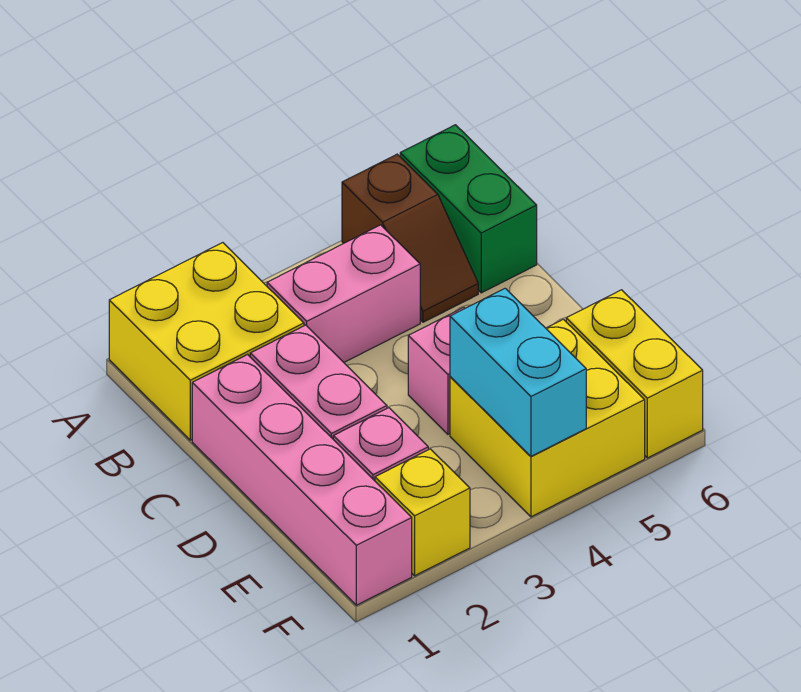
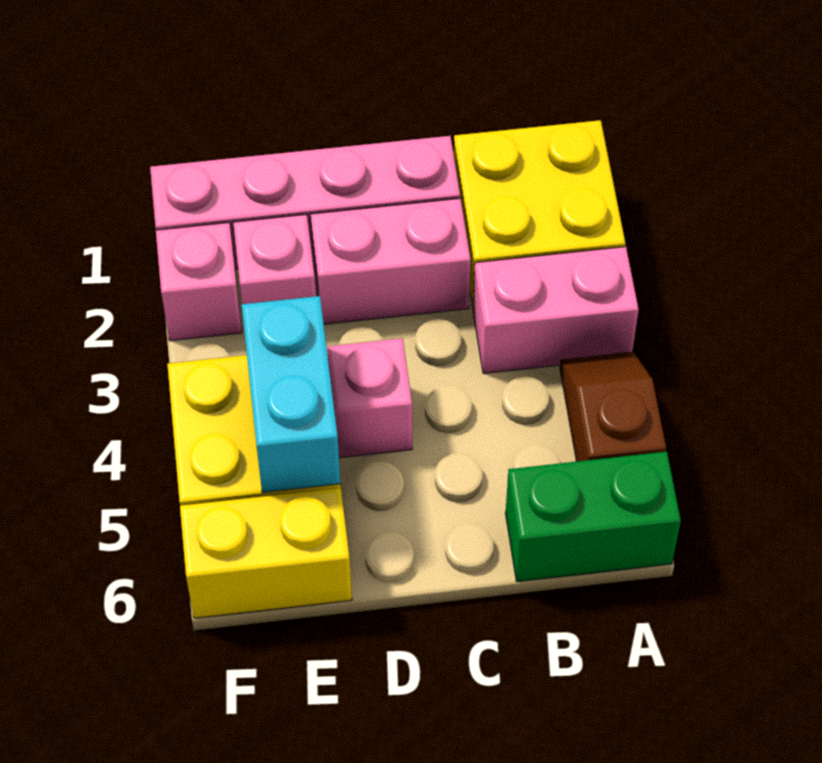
brown slope A5:B5 level 1 top A -> brown slope A4:A5 level 1 top 5
pink brick B3:B4 level 1 -> pink brick A3:B3 level 1
cyan brick E4:F4 level 2 -> cyan brick E4:E5 level 2
yellow brick F2 level 1 -> pink brick F2 level 1

